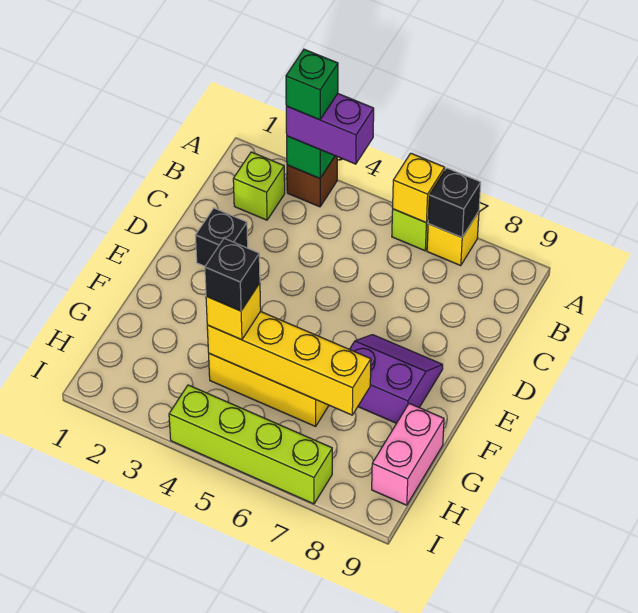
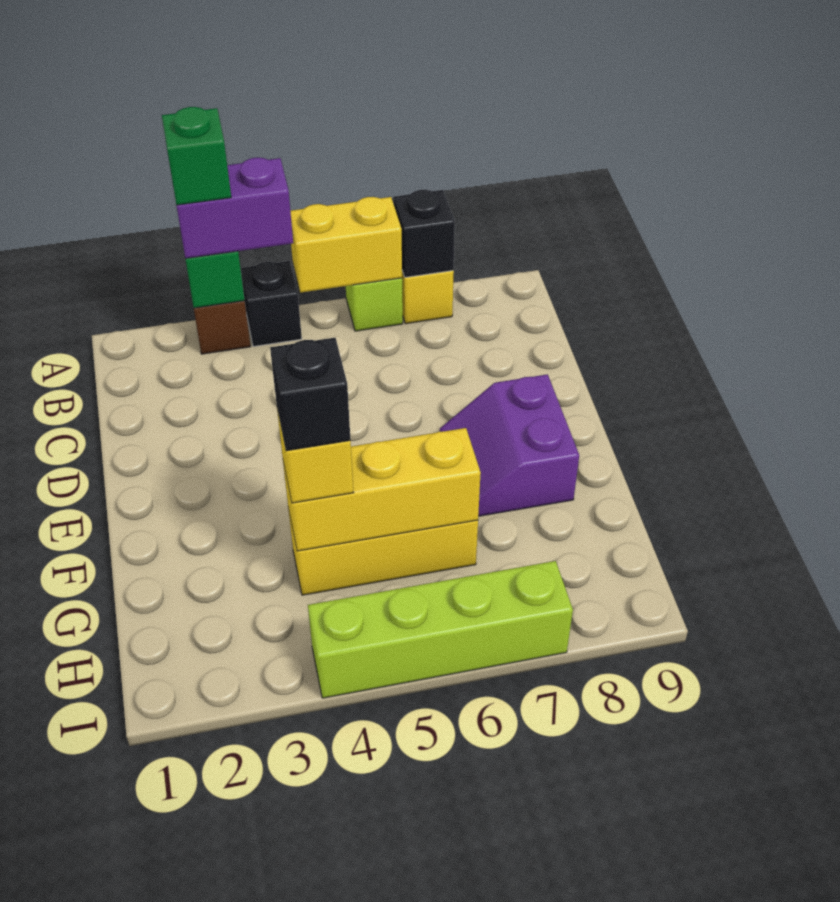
yellow brick A6 level 2 -> yellow brick A5:A6 level 2
lime brick B2 level 1 -> none
black brick D2 level 1 -> black brick A4 level 1
purple slope E7:F8 level 1 top F -> purple slope E7:F8 level 1 top 8
yellow brick G4:G7 level 2 -> yellow brick G4:G6 level 2
pink brick G9:H9 level 1 -> none

